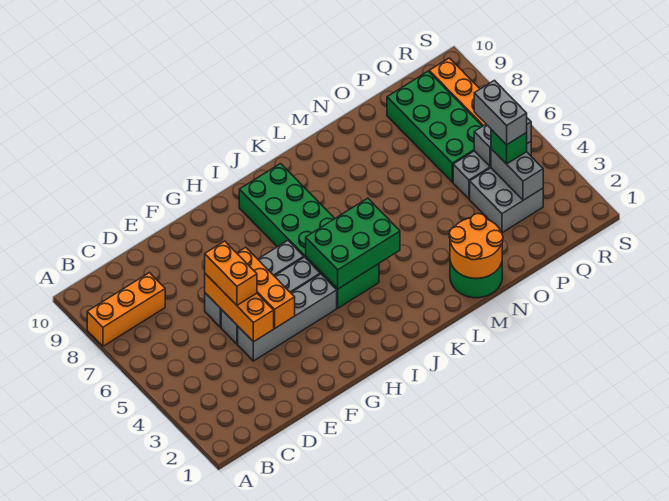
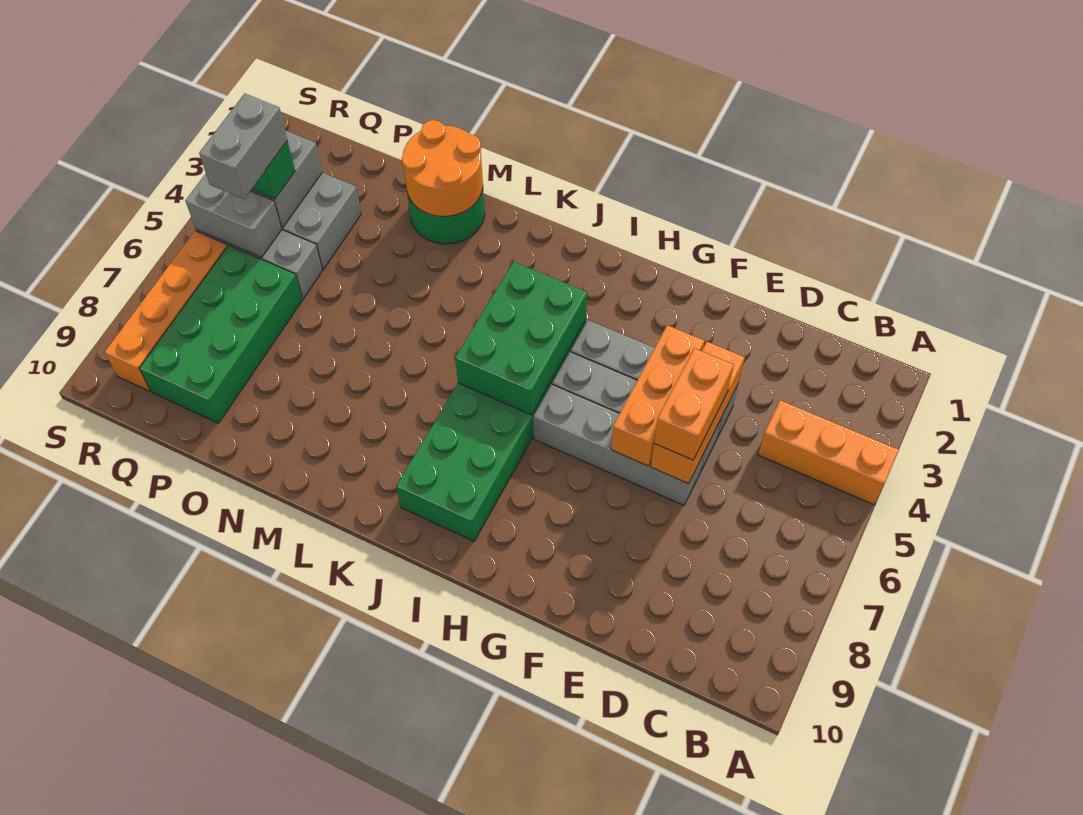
orange brick A8:C8 level 1 -> orange brick A4:C4 level 1
green brick I4:K5 level 2 -> green brick I4:J6 level 2

